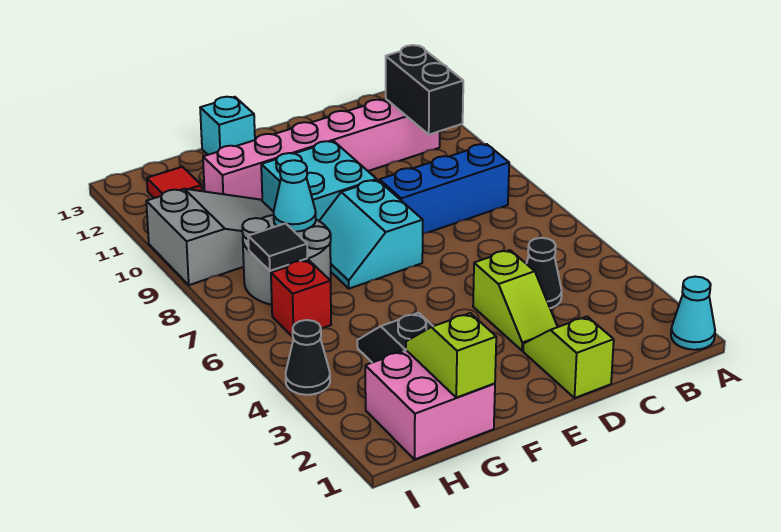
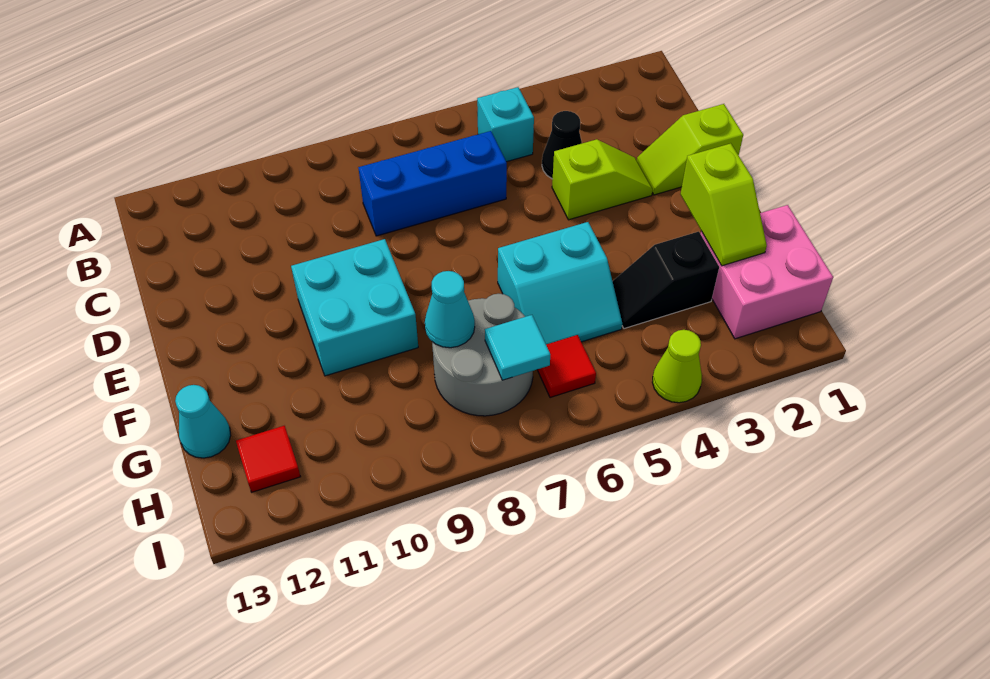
cyan cone A1 level 1 -> cyan cone G13 level 1
blue brick B8:D8 level 1 -> blue brick C6:C8 level 1
black brick B10:B11 level 2 -> none
pink brick B11:G11 level 1 -> none
cyan slope E7:F8 level 1 top E -> cyan slope F5:G6 level 1 top F
cyan brick F13 level 1 -> cyan brick B5 level 1
lime slope G1:G2 level 2 top 1 -> lime slope F2:G2 level 2 top F
grey slope G9:I10 level 1 top I -> none
red brick H6 level 1 -> red tile H6 level 1
black tile H7 level 2 -> cyan tile H7 level 2
black cone I4 level 1 -> lime cone I4 level 1

